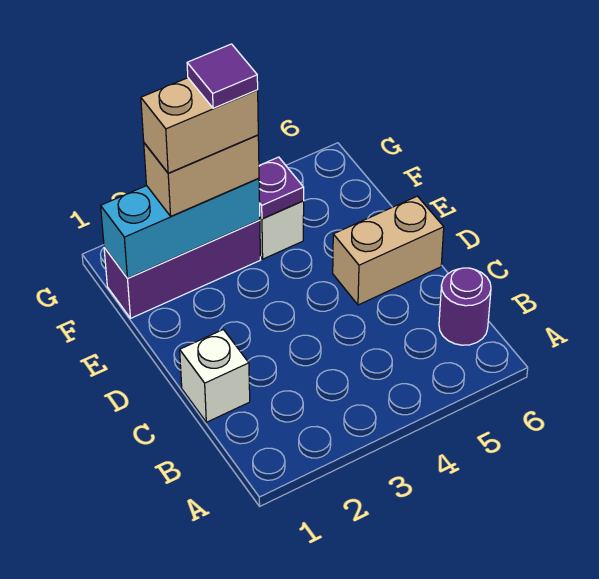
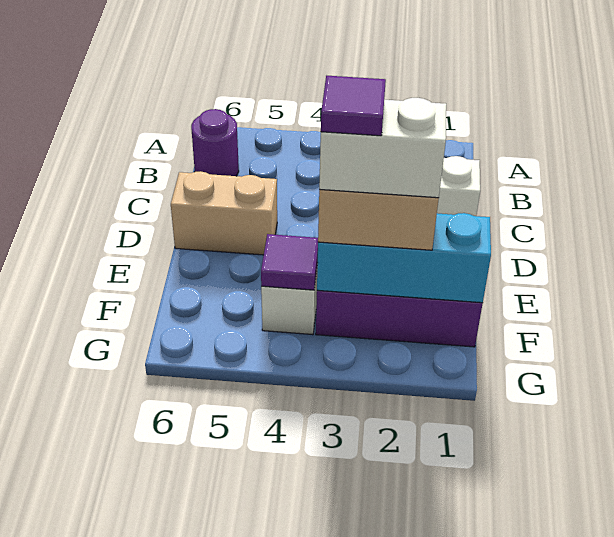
tan brick F2:F3 level 4 -> white brick F2:F3 level 4
purple plate F4 level 2 -> purple tile F4 level 2

